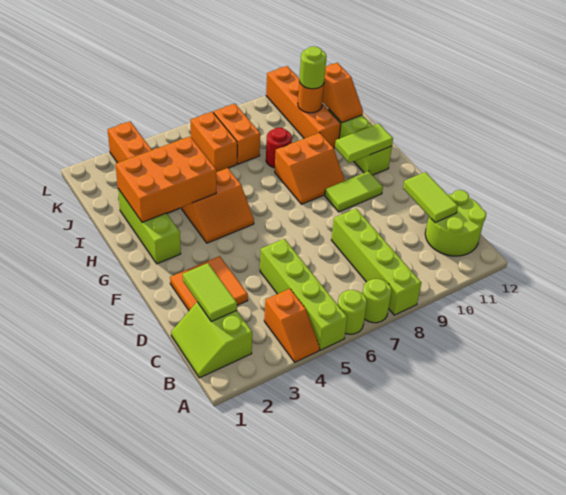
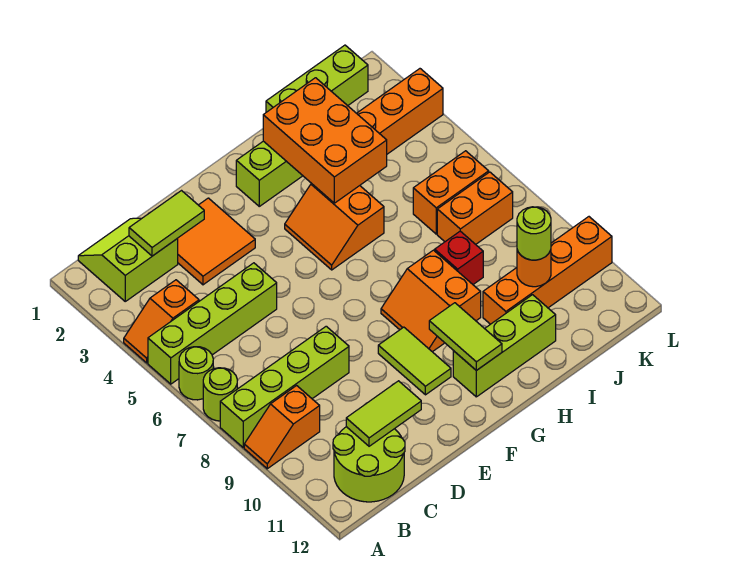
none -> lime brick I1:K1 level 1
red round brick I8 level 1 -> red brick I8 level 1
orange slope I11:J11 level 2 top J -> orange slope A9:B9 level 1 top B

